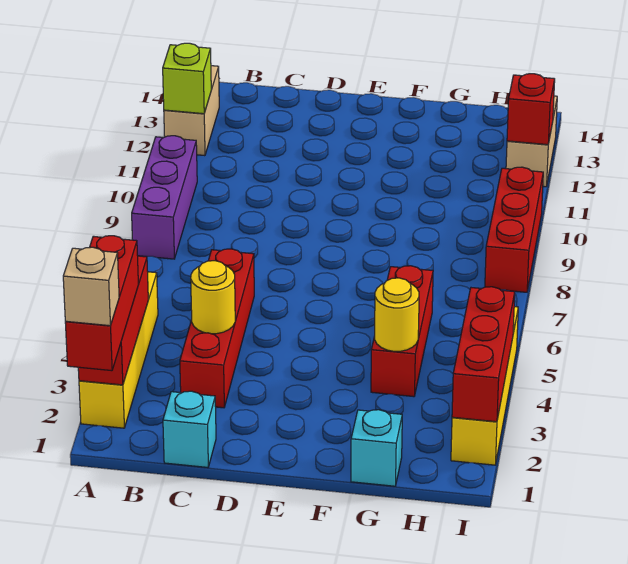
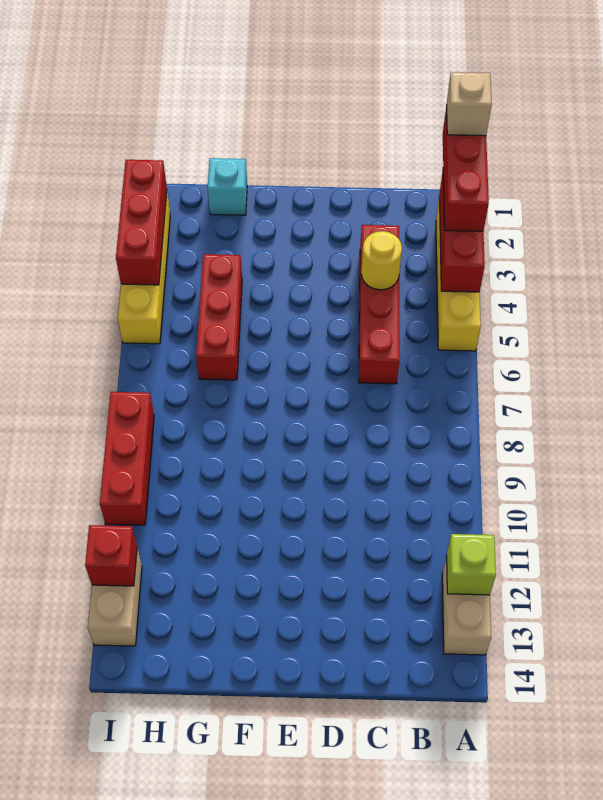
purple brick A8:A10 level 1 -> none
cyan brick C1 level 1 -> none
yellow round brick G4 level 2 -> none

